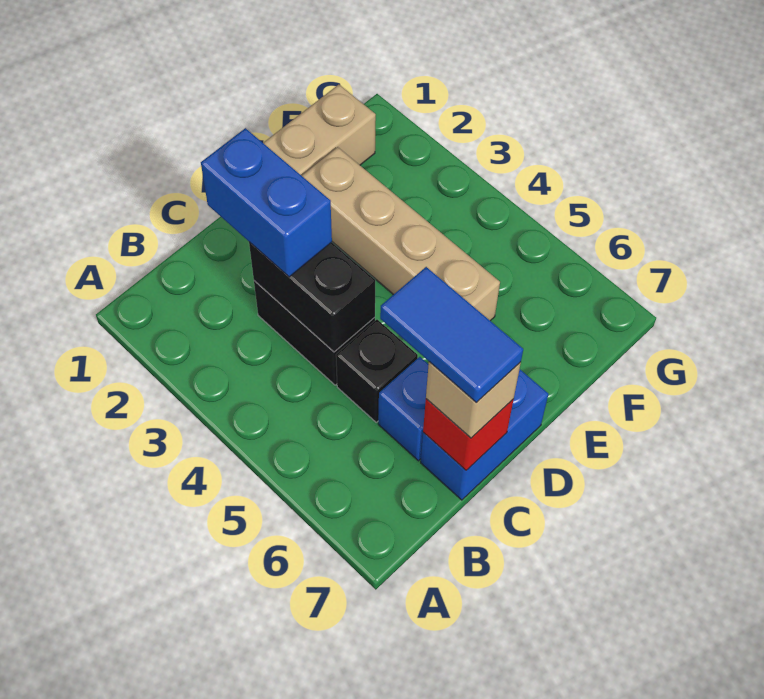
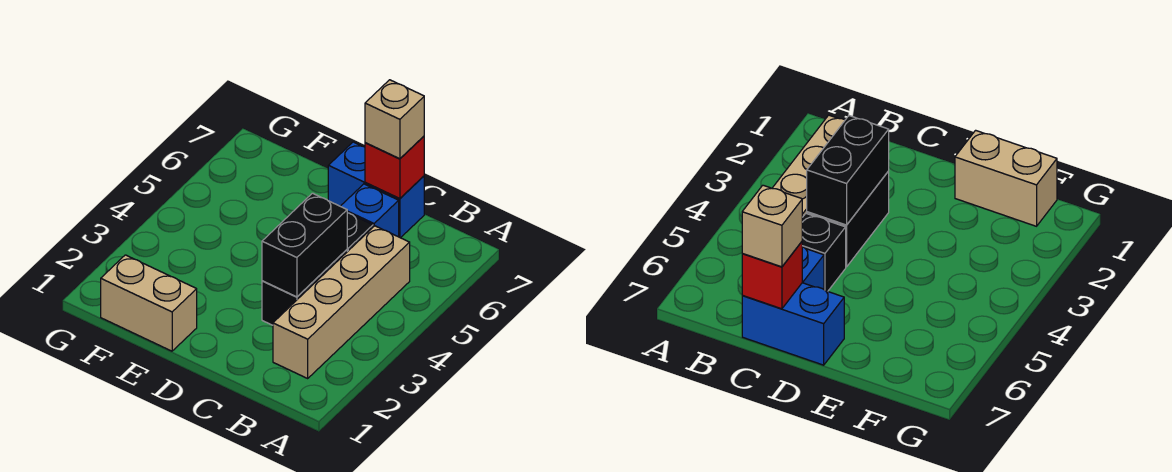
blue brick C2:C3 level 3 -> none
blue tile C6:C7 level 4 -> none
tan brick E2:E5 level 1 -> tan brick B2:B5 level 1

